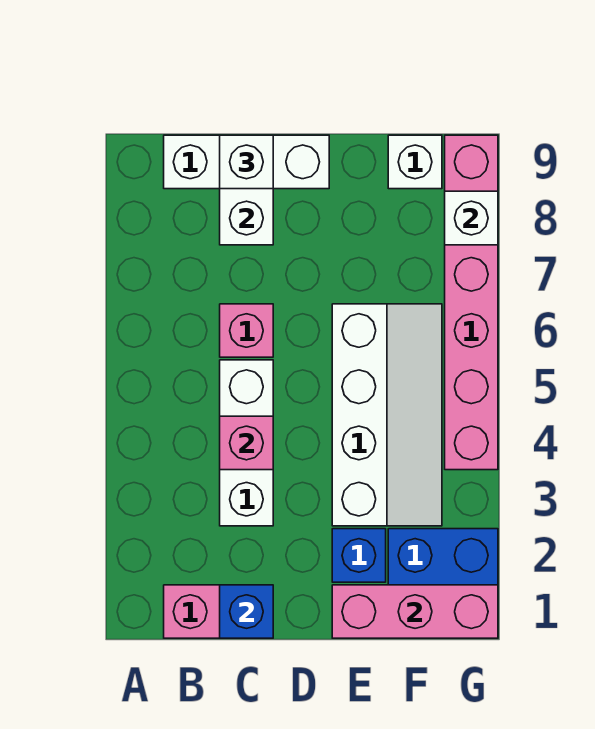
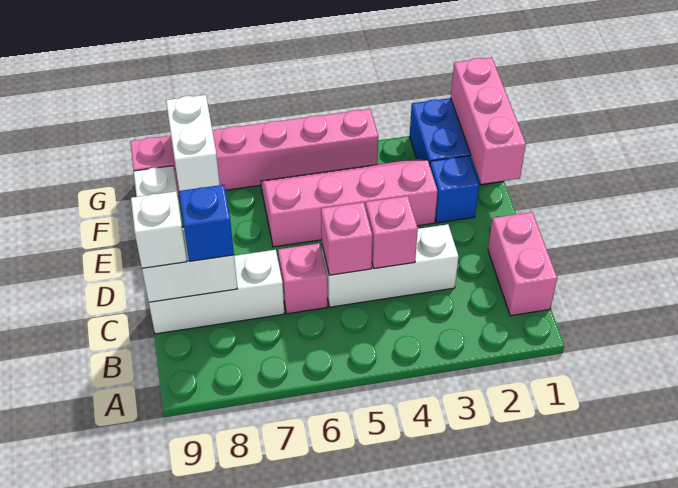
white brick B9:D9 level 1 -> white brick C7:C9 level 1
blue brick C1 level 2 -> blue brick C8 level 3
none -> pink brick C5 level 2
white slope E3:F6 level 1 top E -> pink slope E3:F6 level 1 top E
white brick G8 level 2 -> white brick F8:G8 level 2

